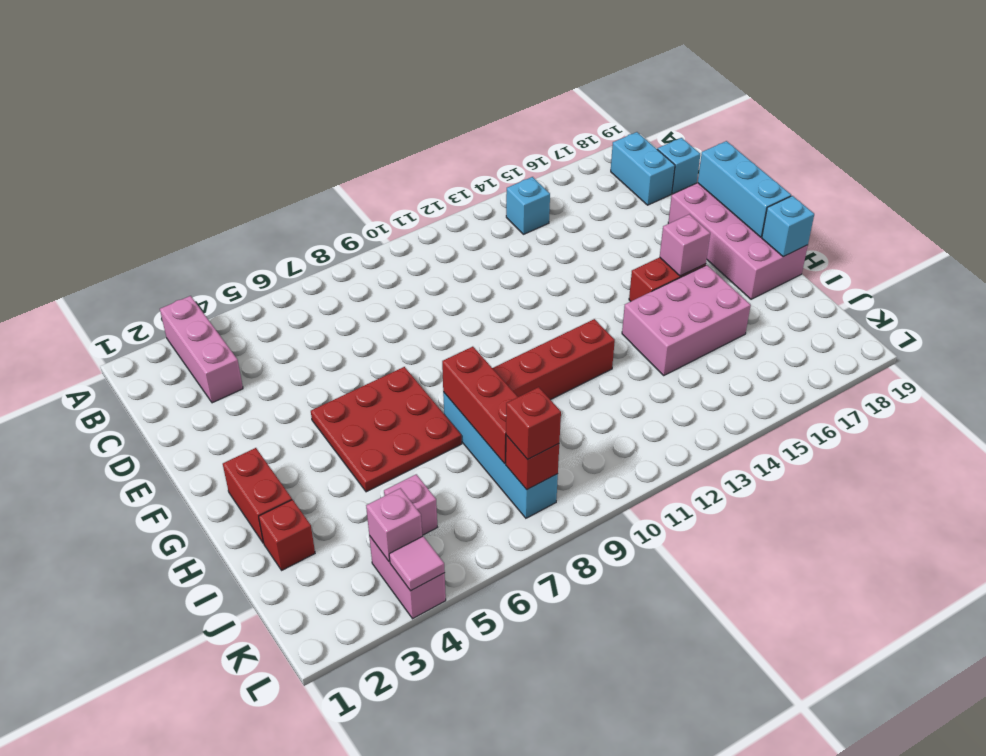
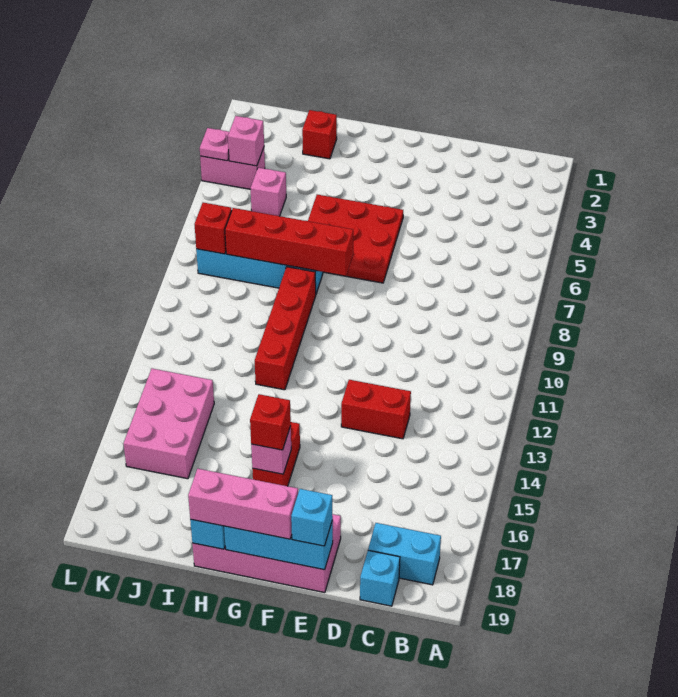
pink brick A3:C3 level 1 -> pink brick F19:H19 level 3
cyan brick B14 level 1 -> cyan brick E19 level 3
red brick G2:H2 level 1 -> red brick D13:E13 level 1
red brick H8:J8 level 2 -> red brick G8:J8 level 2
pink brick H14:I16 level 1 -> pink brick J14:K16 level 1
red brick K8 level 3 -> red brick G16 level 3
pink tile L4 level 2 -> pink plate L4 level 2

